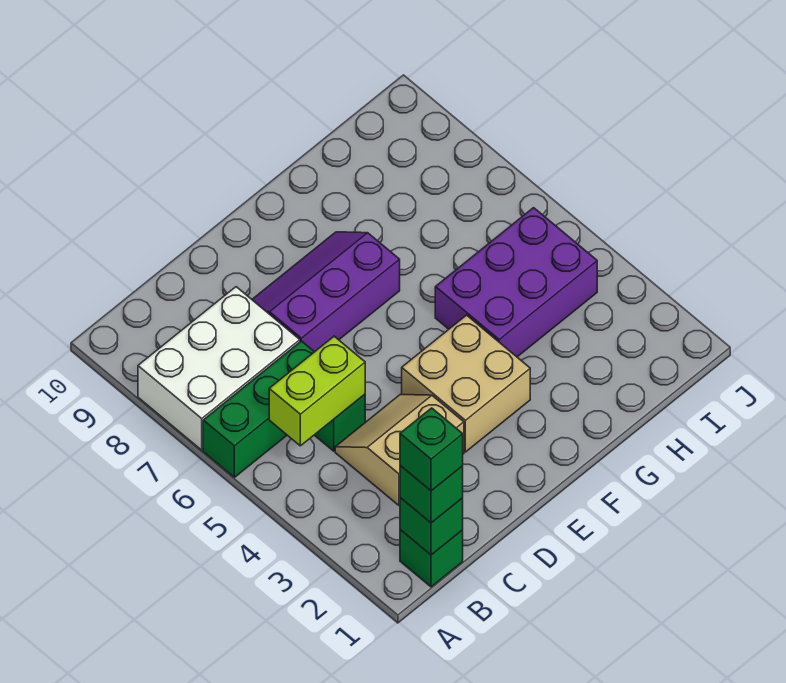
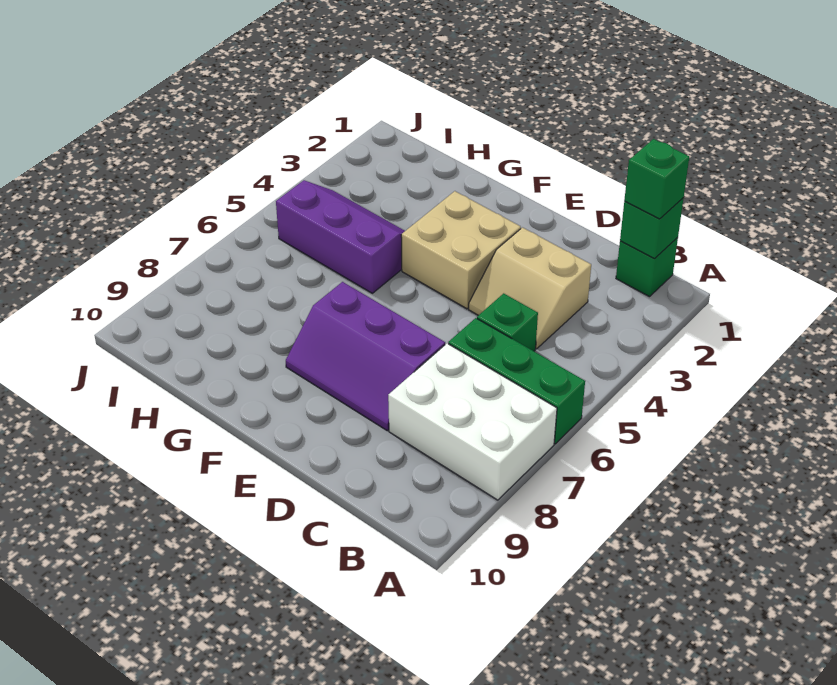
green brick B1 level 4 -> none
lime brick B5:C5 level 2 -> none
purple brick G4:I5 level 1 -> purple slope G4:I5 level 1 top 5

